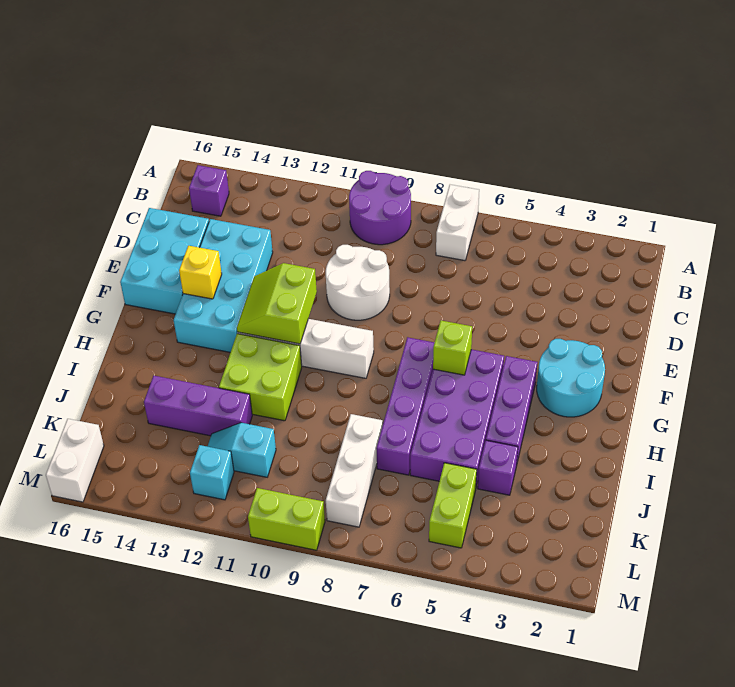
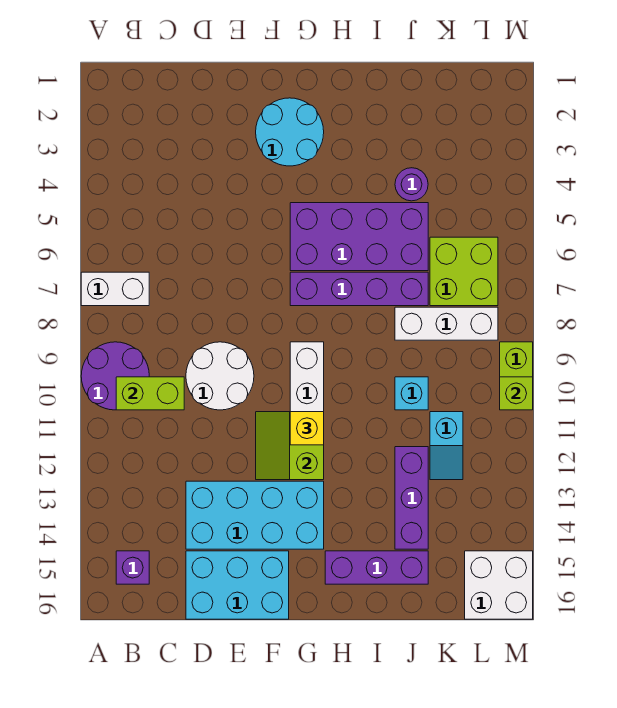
lime slope F11:G12 level 2 top 11 -> lime slope F11:G12 level 2 top G
yellow brick F14 level 2 -> yellow brick G11 level 3
purple brick G4:I4 level 1 -> purple brick H15:J15 level 1
lime brick G6 level 2 -> lime brick M10 level 2
lime brick H11:I12 level 1 -> lime brick K6:L7 level 1
purple brick J4 level 1 -> purple round brick J4 level 1
lime brick K5:L5 level 1 -> lime brick B10:C10 level 2
cyan brick L12 level 1 -> cyan brick J10 level 1
white brick L16:M16 level 1 -> white brick L15:M16 level 1

